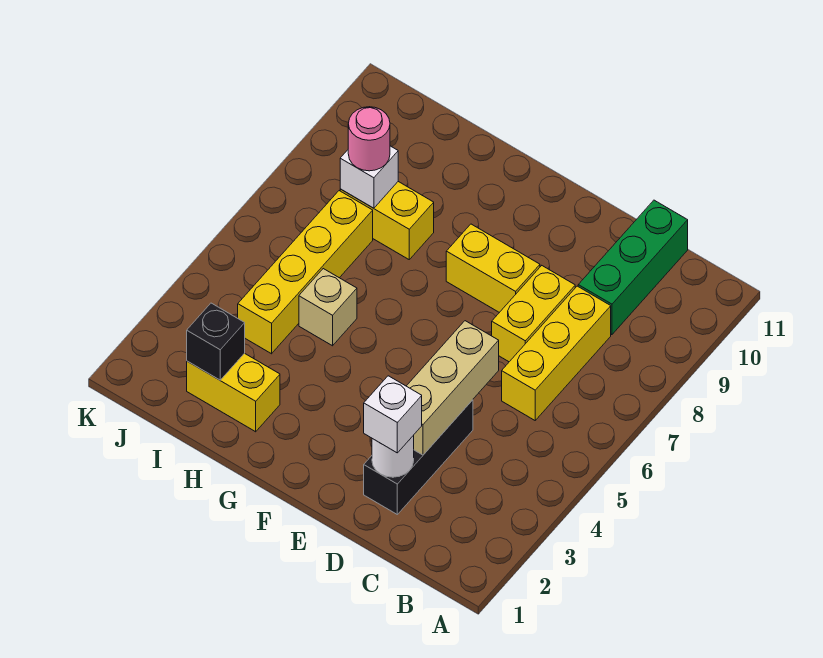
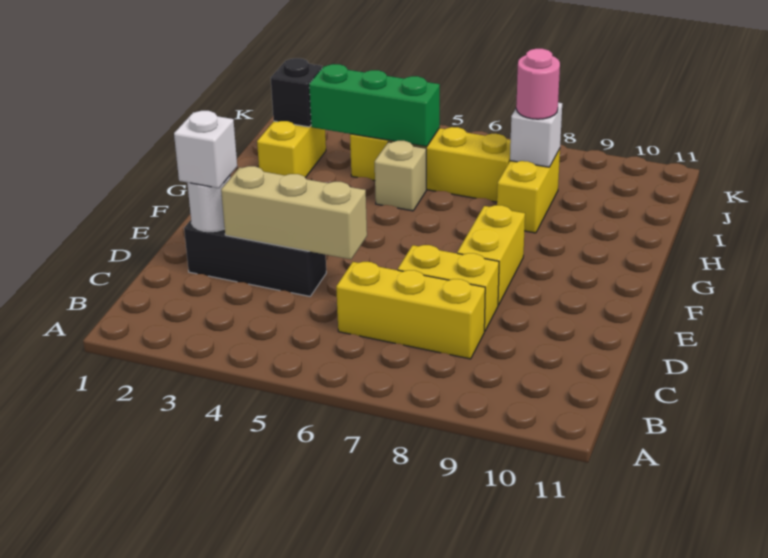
green brick C9:C11 level 1 -> green brick I3:I5 level 2

